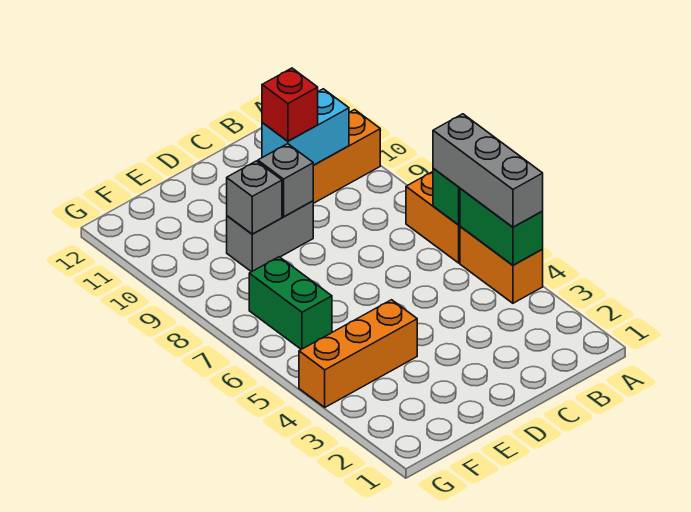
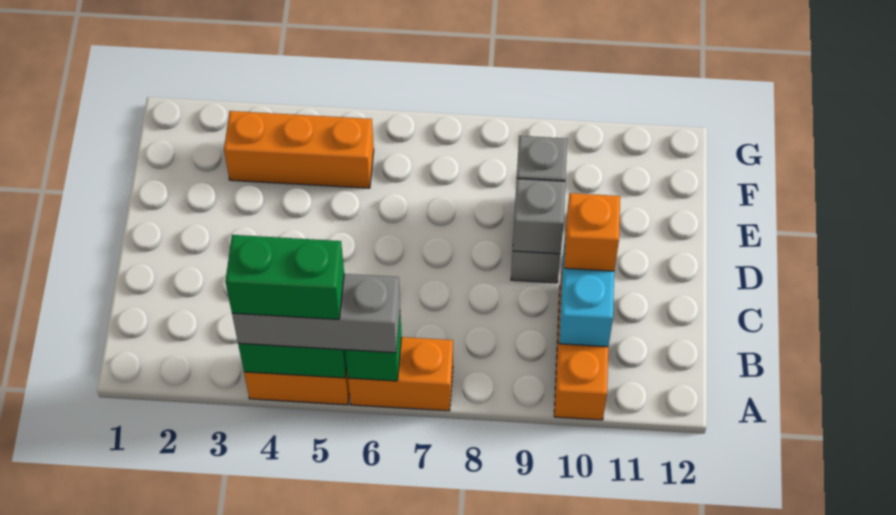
red brick C10 level 3 -> orange brick C10 level 3
orange brick E4:G4 level 1 -> orange brick F3:F5 level 1
green brick F6:F7 level 1 -> green brick A4:A5 level 4

